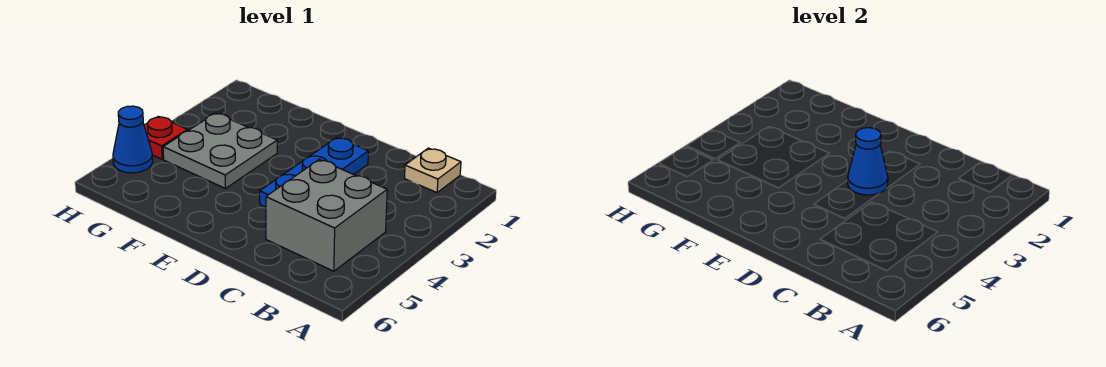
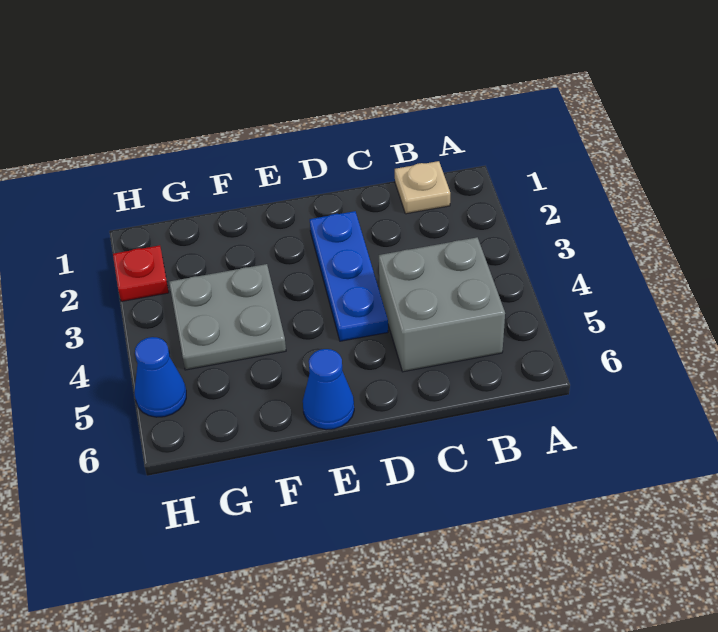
blue cone D3 level 2 -> blue cone E6 level 1
red plate H4 level 1 -> red plate H2 level 1

